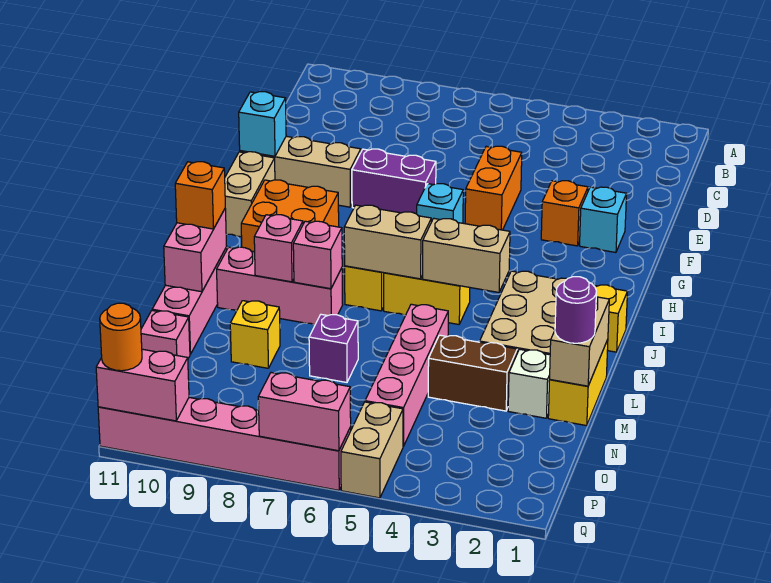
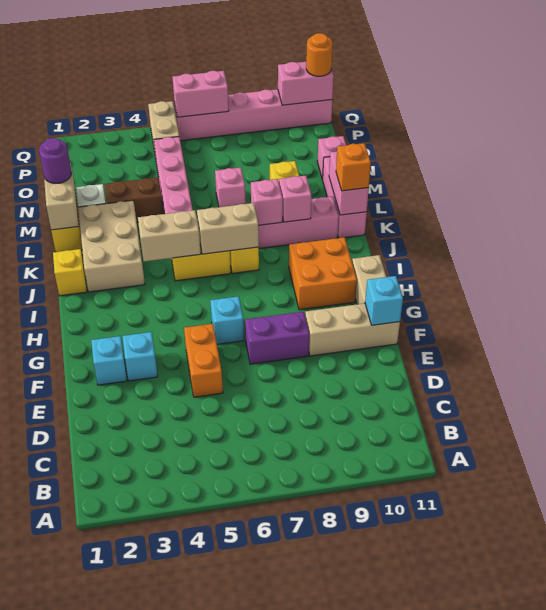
orange brick F3 level 1 -> cyan brick F3 level 1
purple brick M7 level 1 -> pink brick M7 level 1

